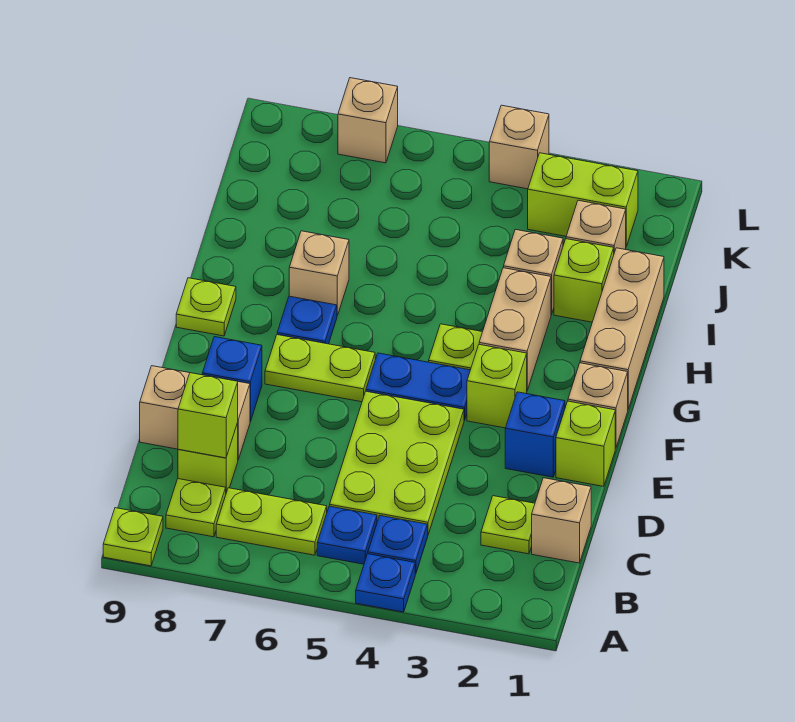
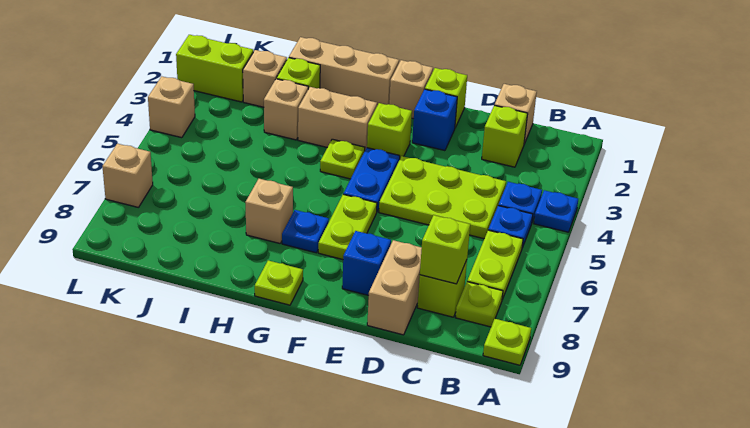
lime plate C2 level 1 -> lime brick C2 level 1
lime brick K2:K3 level 1 -> lime brick K2:L2 level 1

